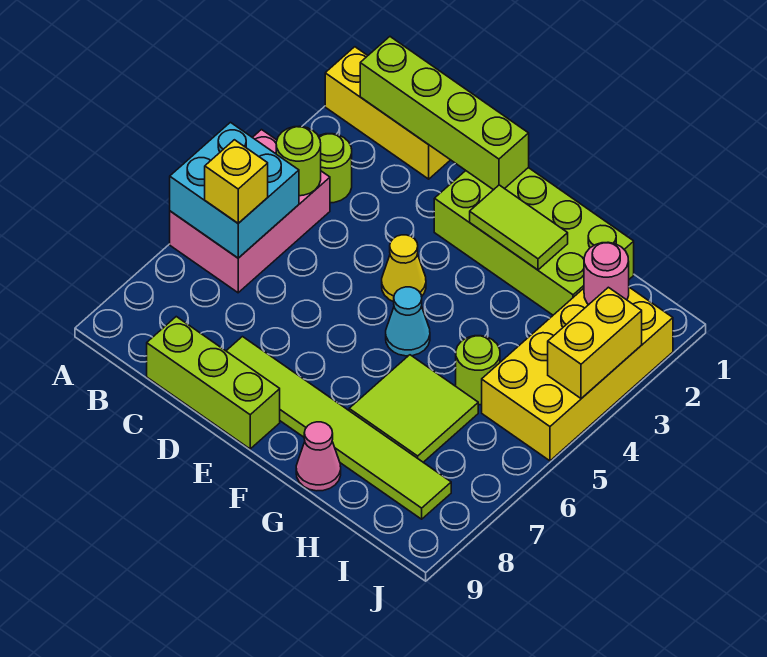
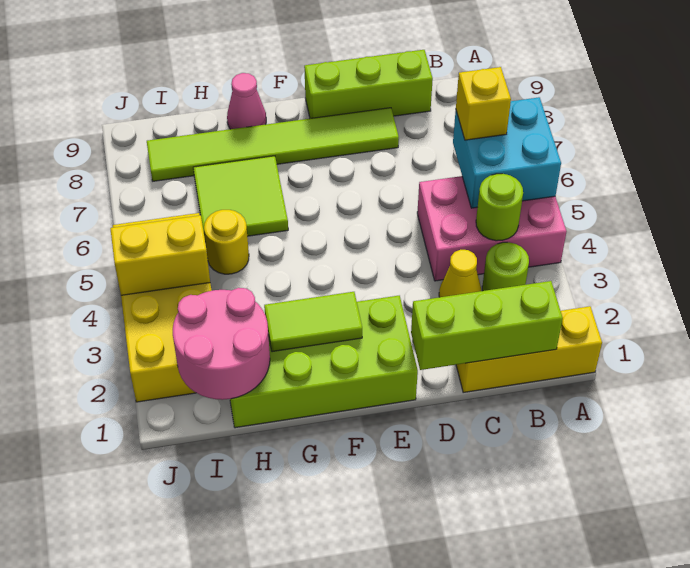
pink brick A4:B6 level 1 -> pink brick A4:C5 level 1
lime brick B1:E1 level 2 -> lime brick B1:D1 level 2
yellow cone E4 level 1 -> yellow cone C3 level 1
cyan cone F5 level 1 -> none
lime round brick H5 level 1 -> yellow round brick H5 level 1
pink round brick I2 level 2 -> pink round brick H1:I2 level 2
yellow brick J3:J4 level 2 -> yellow brick I4:J4 level 2

